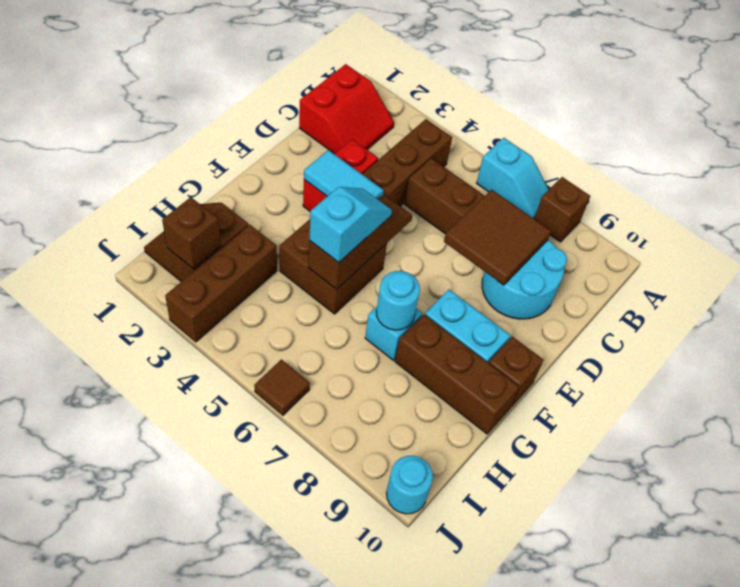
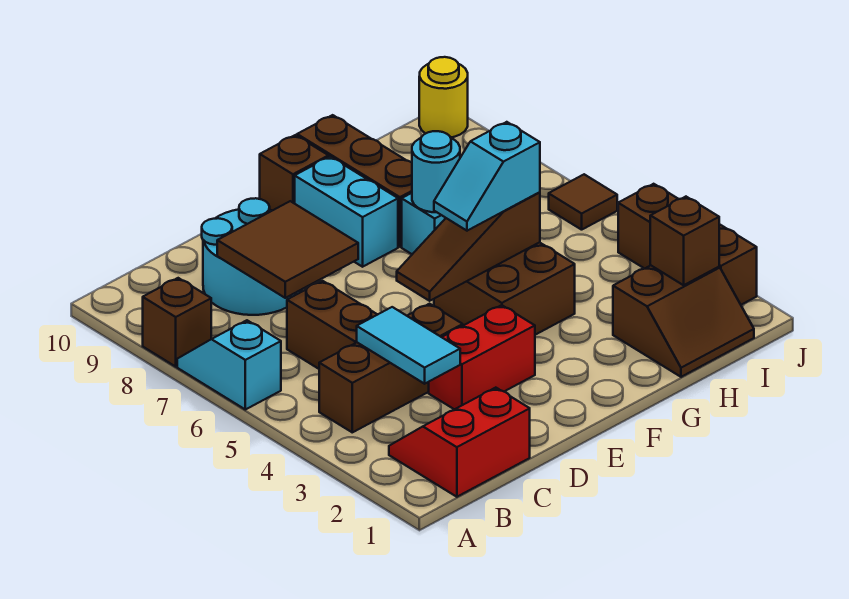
cyan tile E3:E4 level 2 -> cyan tile C3:C4 level 2
brown brick H3:J3 level 1 -> brown brick J2:J4 level 1
cyan round brick J10 level 1 -> yellow round brick J10 level 1

